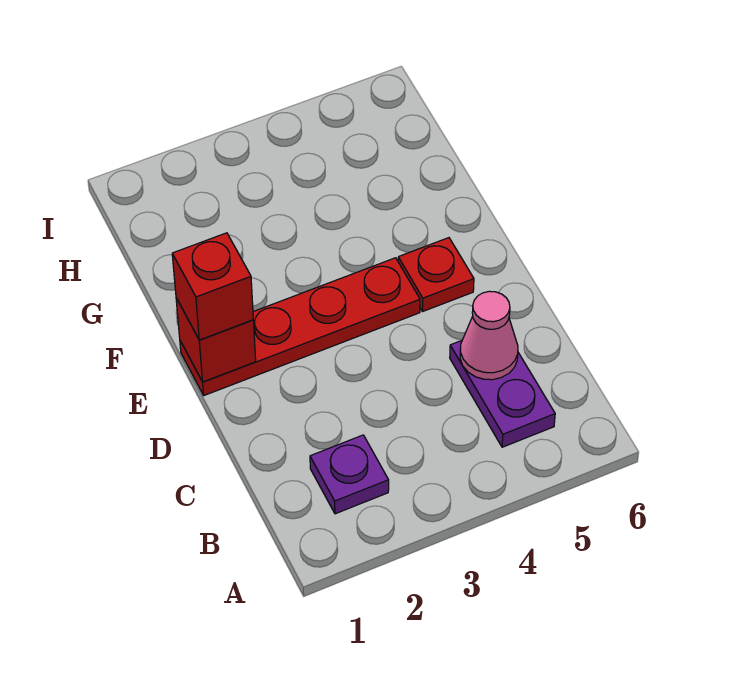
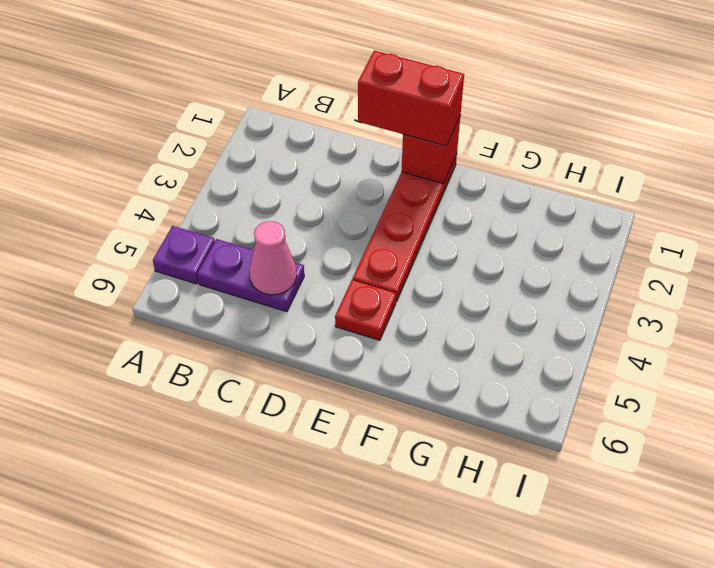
purple plate B2 level 1 -> purple plate A5 level 1
red brick E1 level 3 -> red brick D1:E1 level 3

